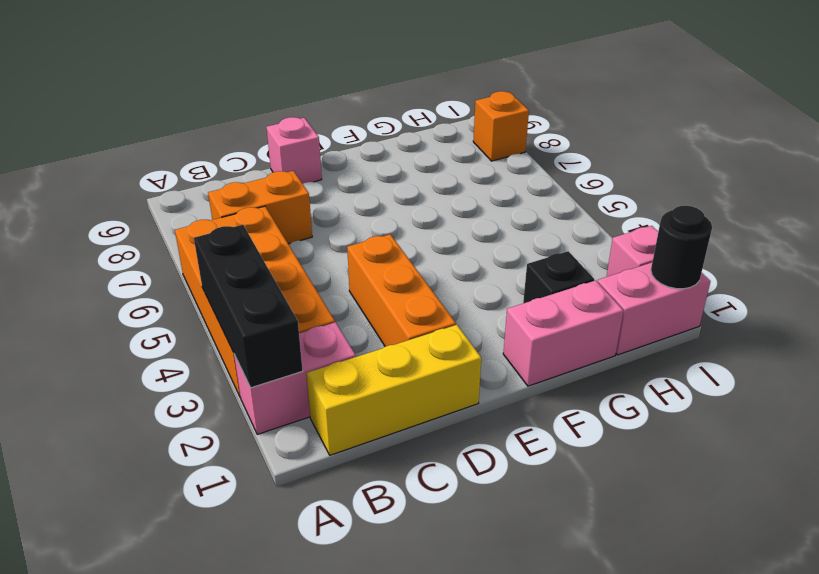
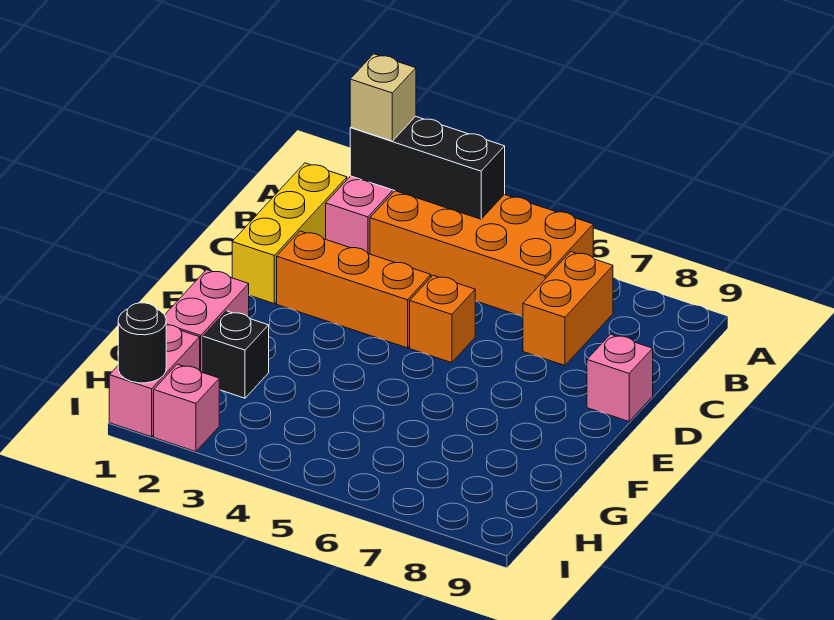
none -> tan brick A2 level 3
orange brick I8 level 1 -> orange brick D5 level 1

